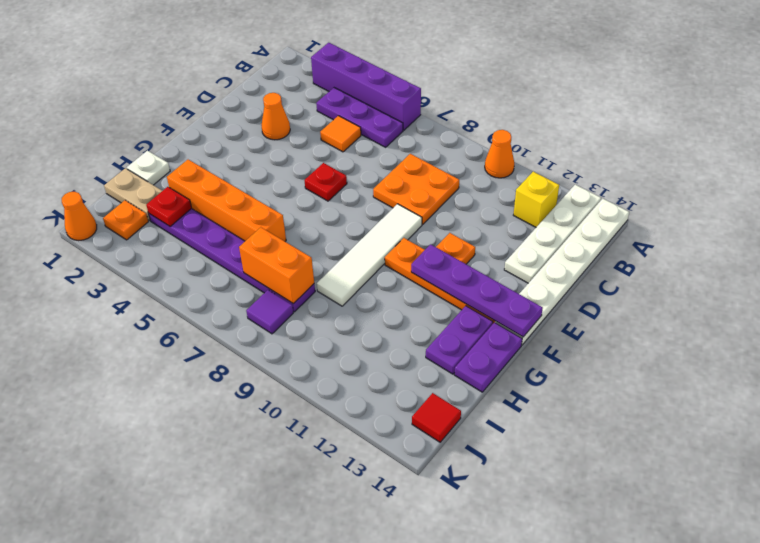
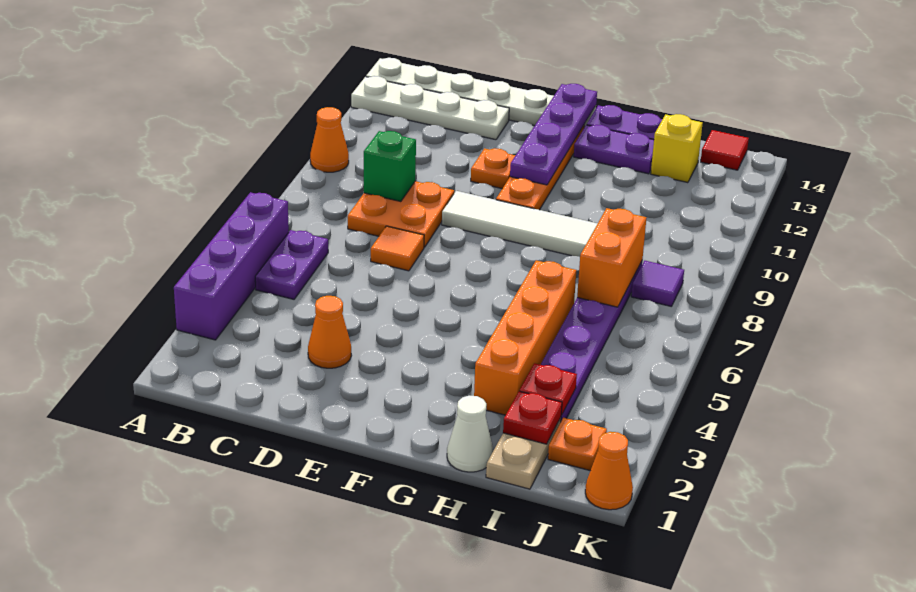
purple plate B4:B6 level 1 -> purple plate B5:B6 level 1
yellow brick B12 level 1 -> yellow brick I13 level 1
orange tile C5 level 1 -> orange tile D7 level 1
none -> green brick C9 level 2
red plate E6 level 1 -> red plate I2 level 2
white plate H1 level 1 -> white cone H1 level 1

